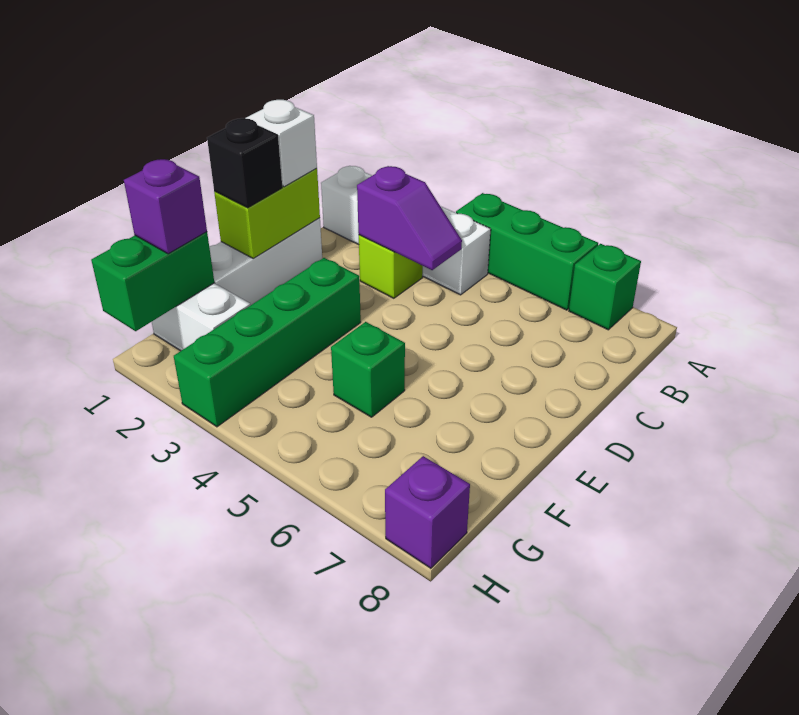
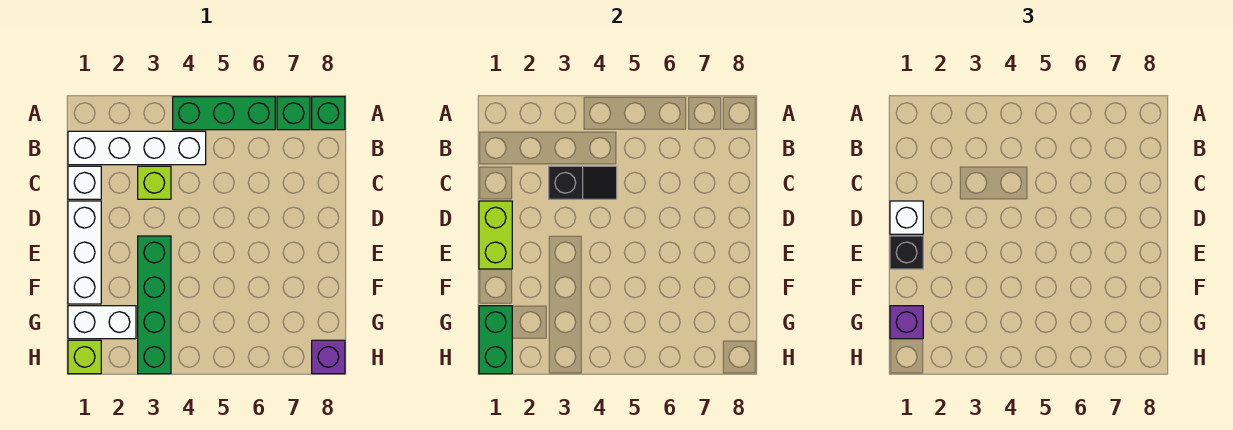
none -> white brick C1 level 1
purple slope C3:C4 level 2 top 3 -> black slope C3:C4 level 2 top 3
green brick F5 level 1 -> green brick A8 level 1
none -> lime brick H1 level 1

